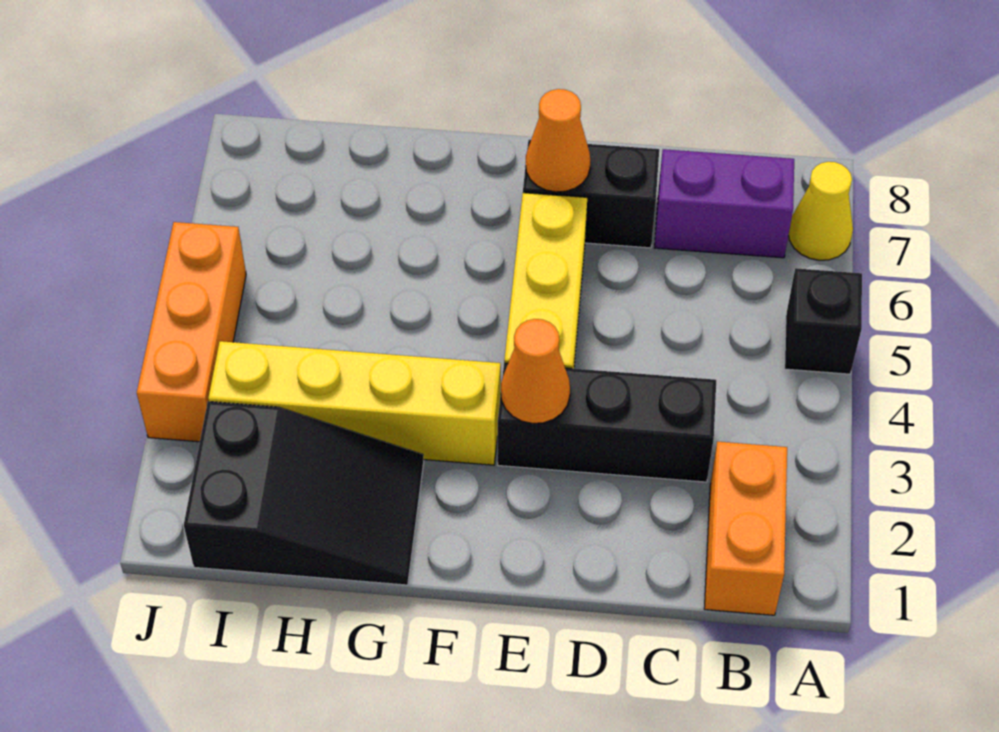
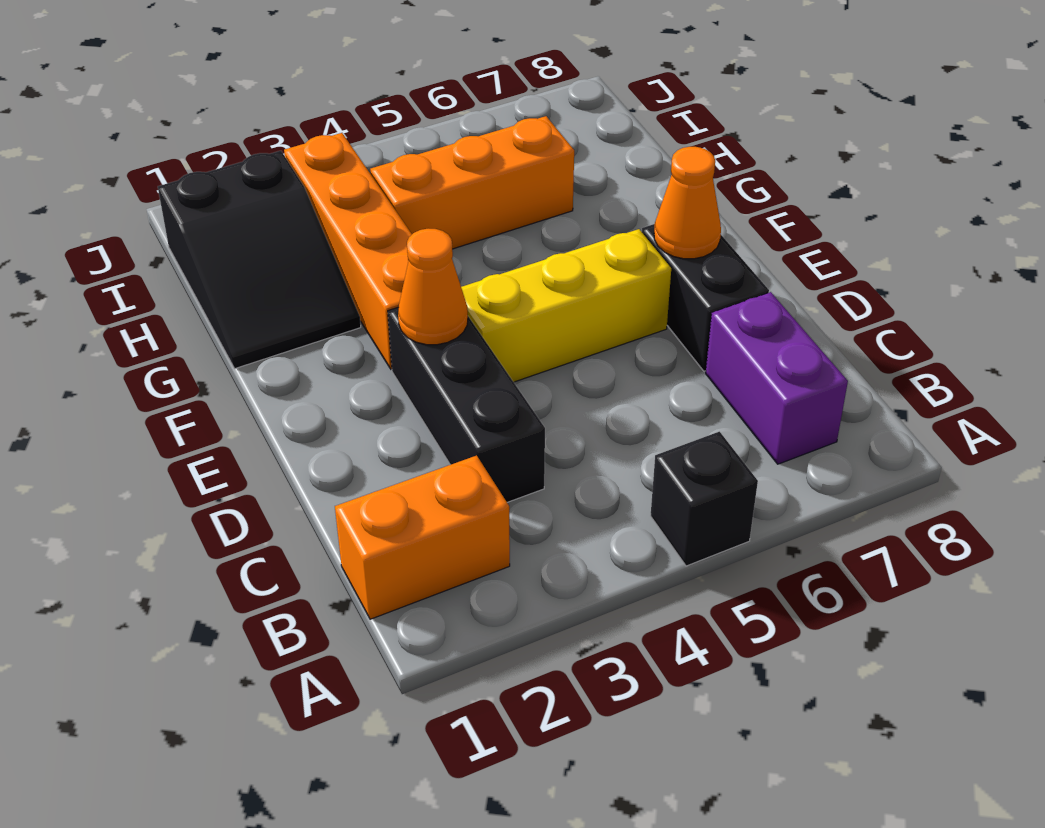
yellow cone A7 level 1 -> none
yellow brick F3:I3 level 1 -> orange brick F3:I3 level 1
orange brick J3:J5 level 1 -> orange brick H4:H6 level 1

